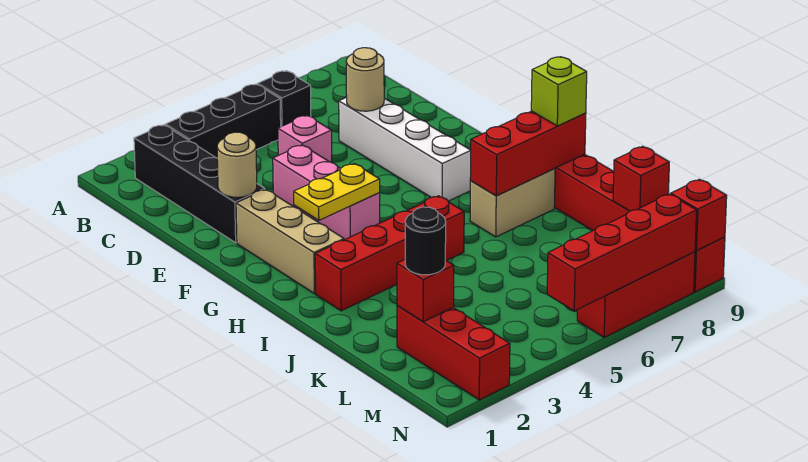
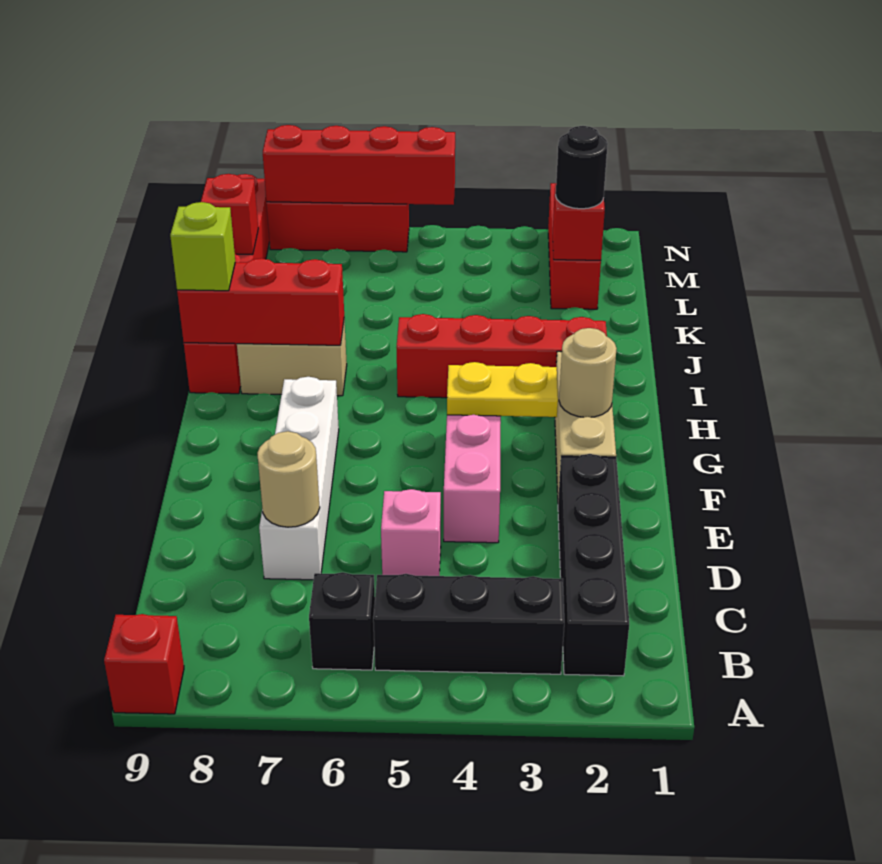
tan round brick E2 level 2 -> tan round brick G2 level 2
red brick N9 level 2 -> red brick A9 level 1

